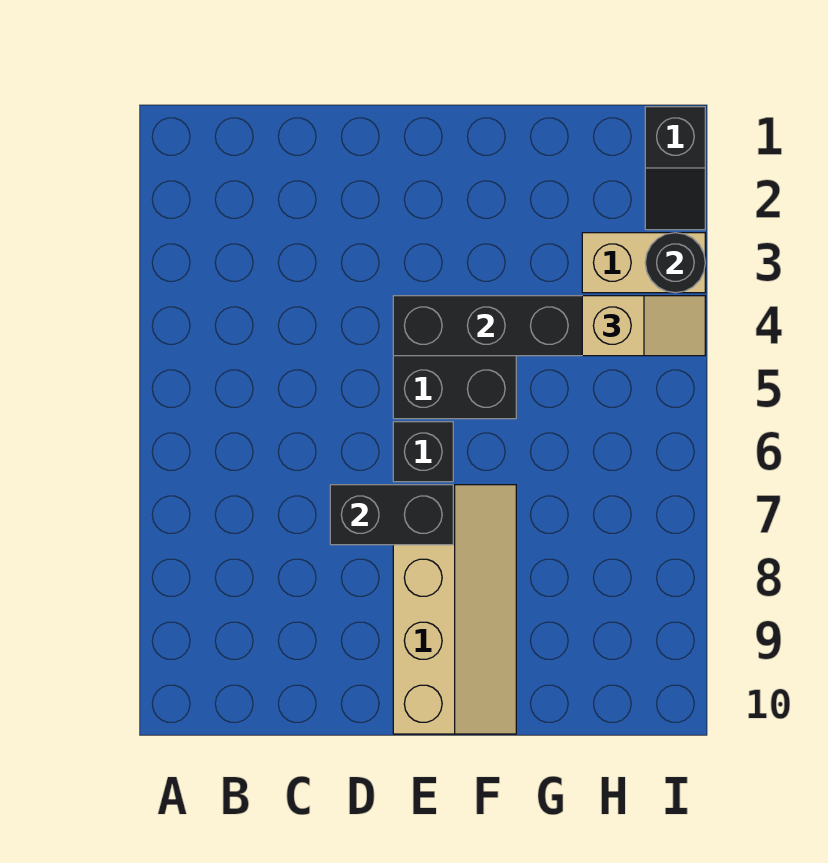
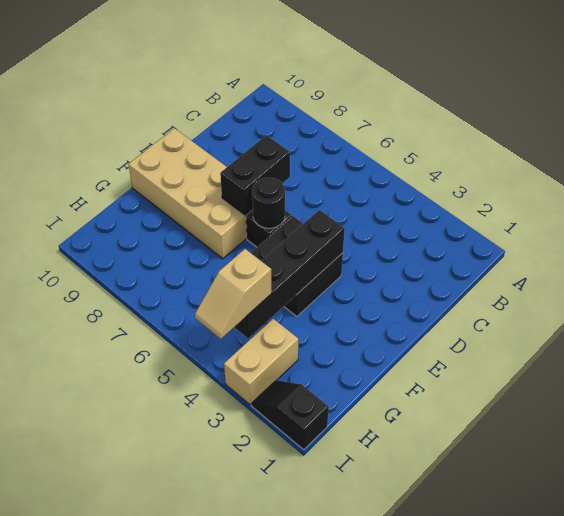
tan slope E7:F10 level 1 top E -> tan brick E7:F10 level 1
black round brick I3 level 2 -> black round brick E6 level 2

